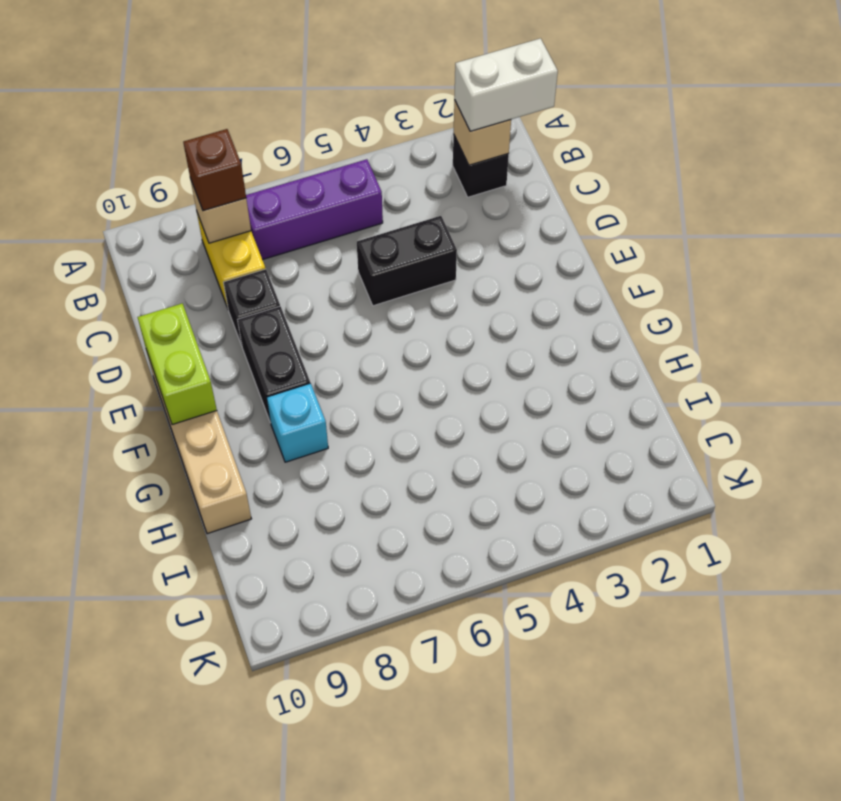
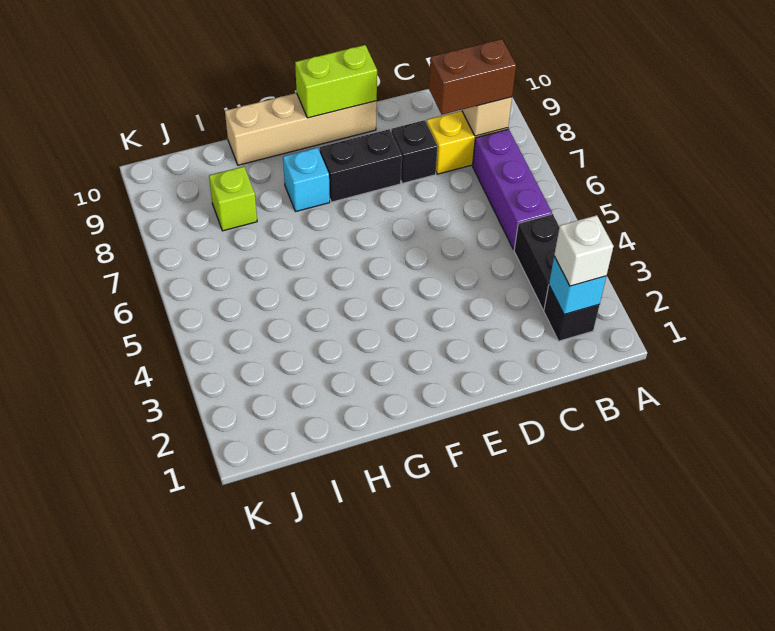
white brick B1:B2 level 3 -> white brick B2 level 3
tan brick B2 level 2 -> cyan brick B2 level 2
brown brick B8 level 3 -> brown brick B8:C8 level 3
black brick D4:D5 level 1 -> black brick B3:B4 level 1
none -> lime brick I8 level 1

